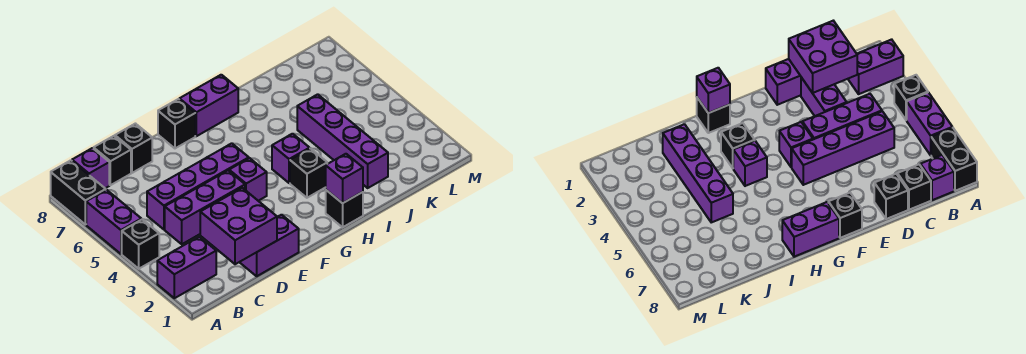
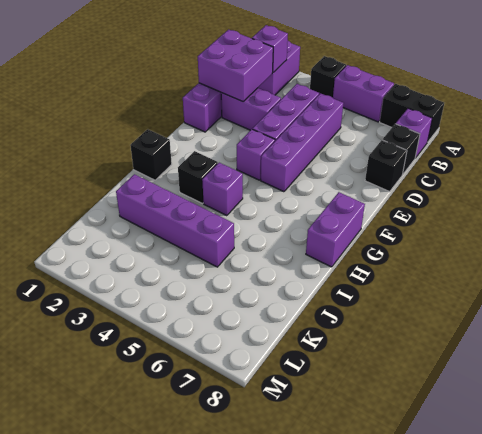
black brick F8 level 1 -> none
purple brick H1 level 2 -> purple brick B2 level 2

